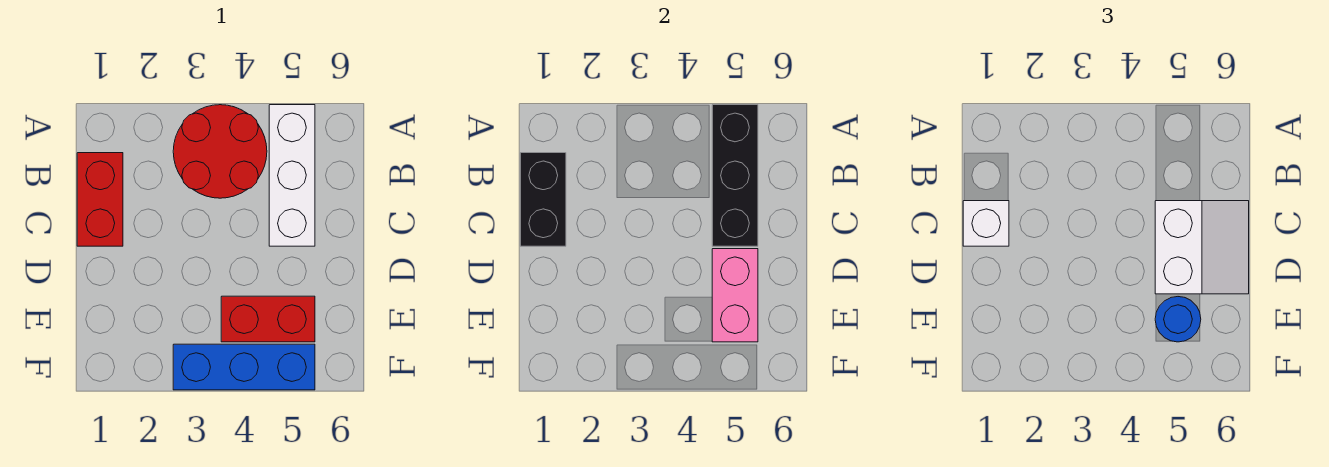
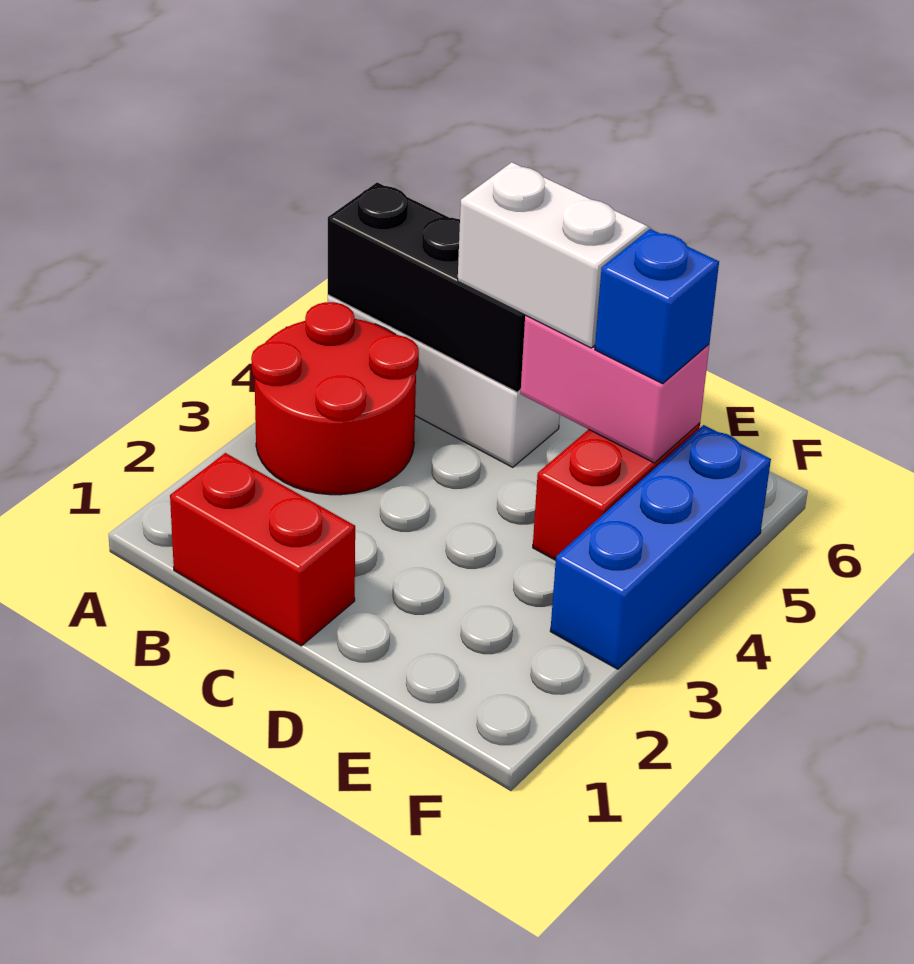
black brick B1:C1 level 2 -> none
white brick C1 level 3 -> none
blue round brick E5 level 3 -> blue brick E5 level 3

